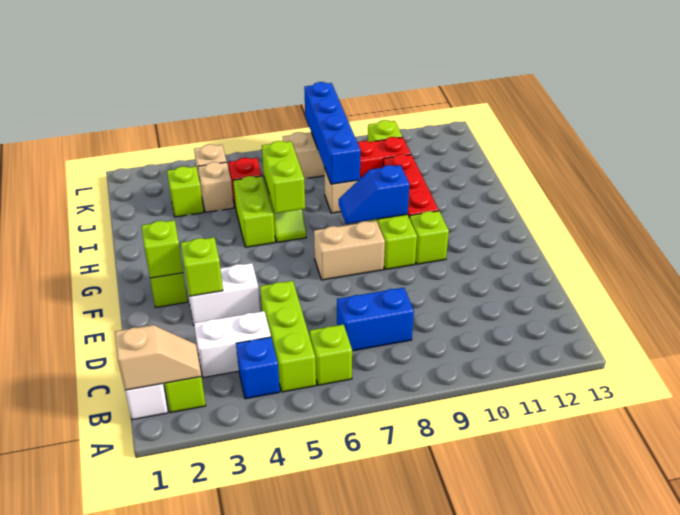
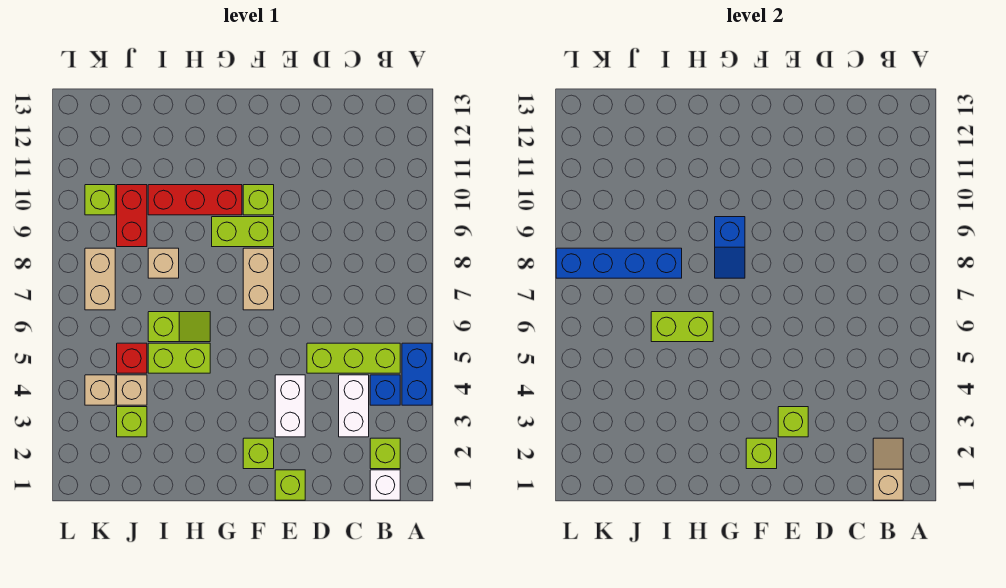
lime brick B6 level 1 -> lime brick E1 level 1
blue brick C7:C8 level 1 -> blue brick A4:A5 level 1

